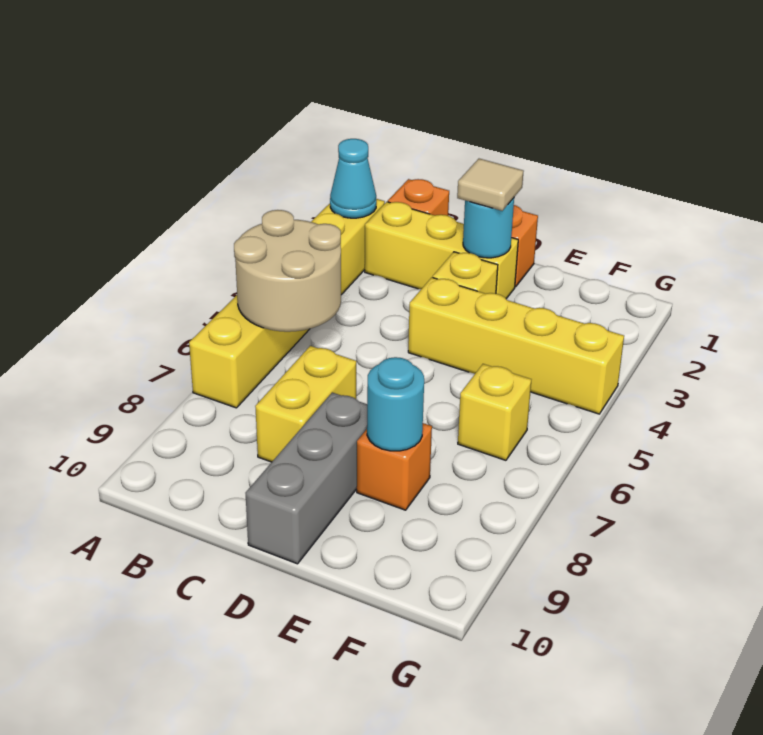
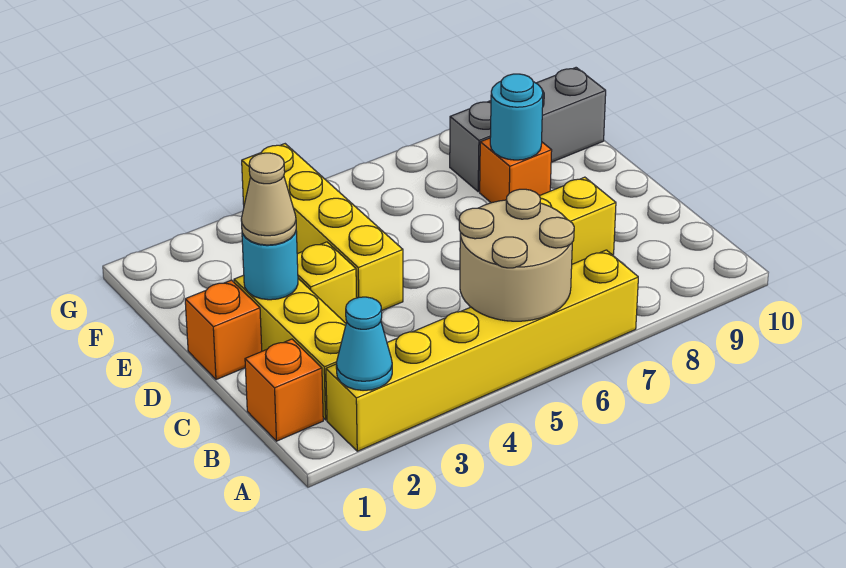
tan tile D2 level 3 -> tan cone D2 level 3
grey brick D8:D10 level 1 -> grey brick F8:F10 level 1
yellow brick F6 level 1 -> none

